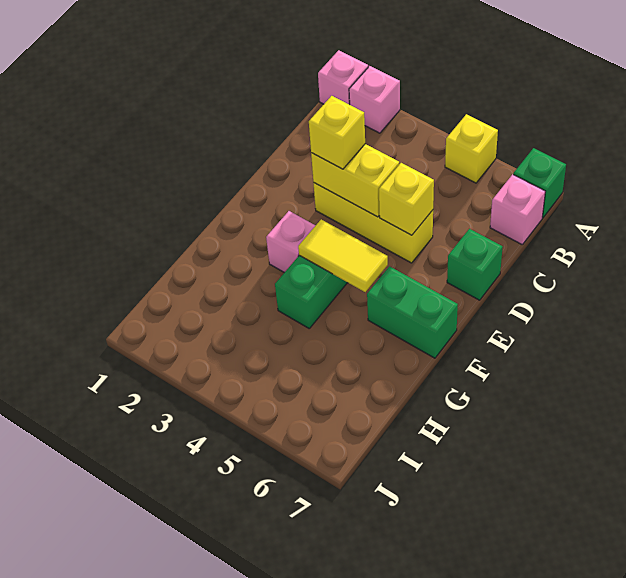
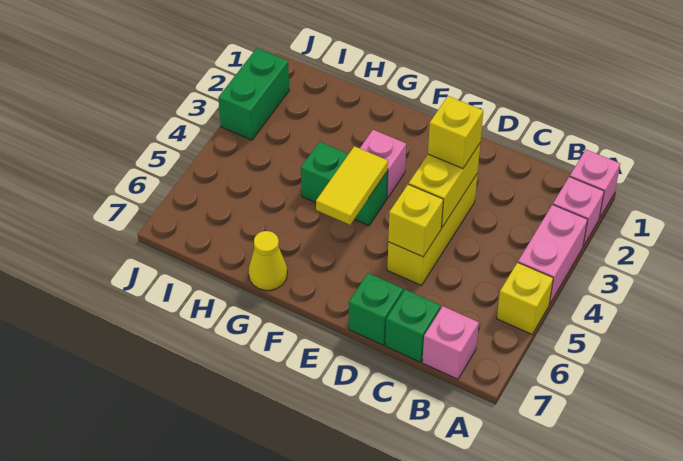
none -> pink brick A3:A4 level 1
green brick A7 level 1 -> green brick C7 level 1
green brick F6:F7 level 1 -> green brick J2:J3 level 1
none -> yellow cone G7 level 1

